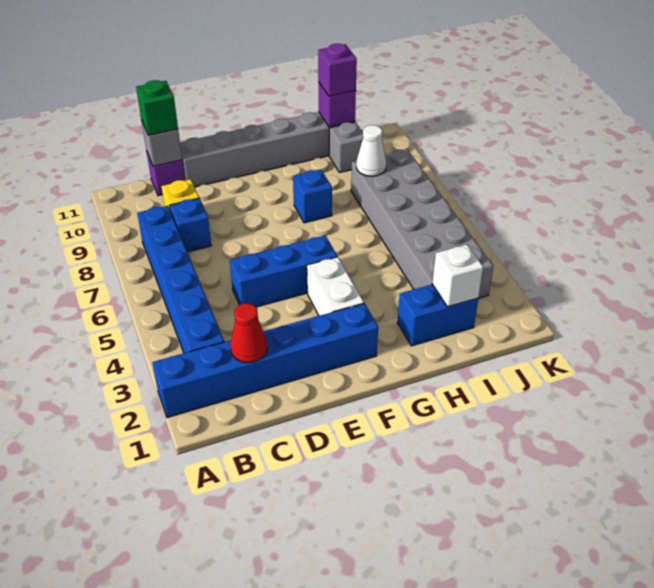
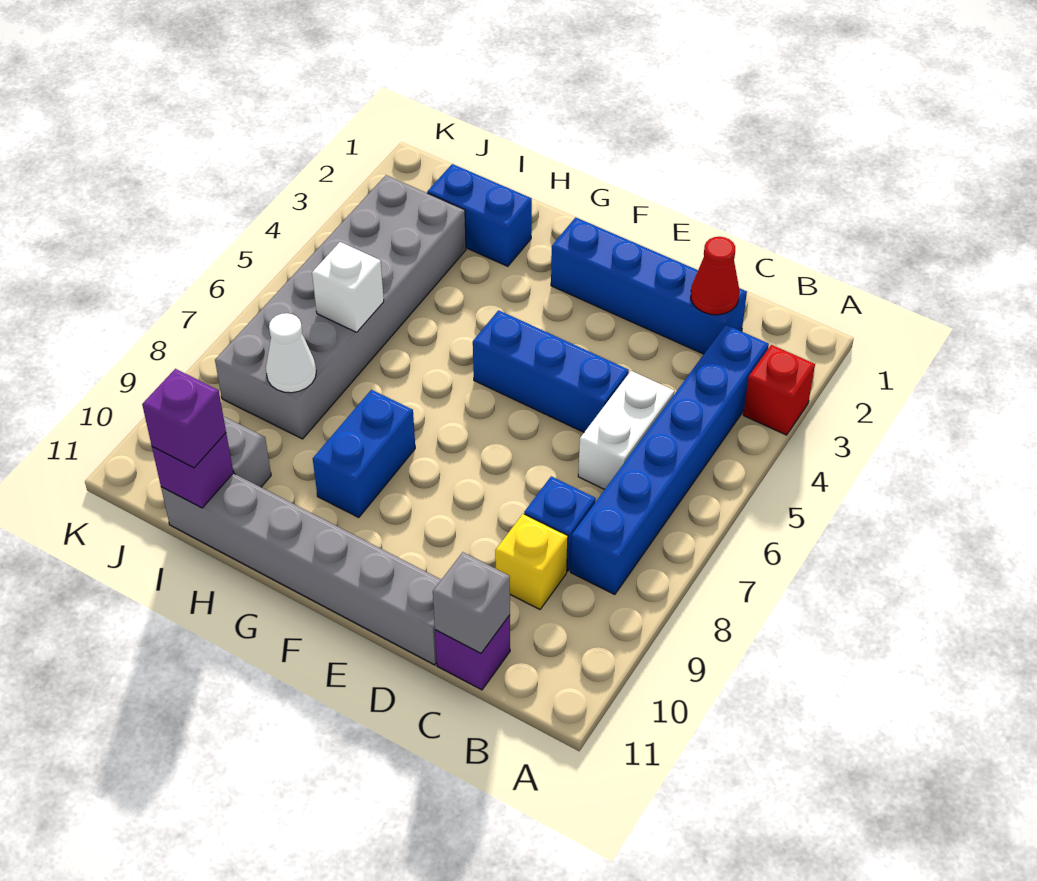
blue brick A2:F2 level 1 -> blue brick C2:F2 level 1
none -> red brick A3 level 1
green brick C11 level 3 -> none
white brick F3:F4 level 1 -> white brick C5:C6 level 1
blue brick G8 level 1 -> blue brick G8:G9 level 1
white brick I2 level 2 -> white brick I6 level 2

